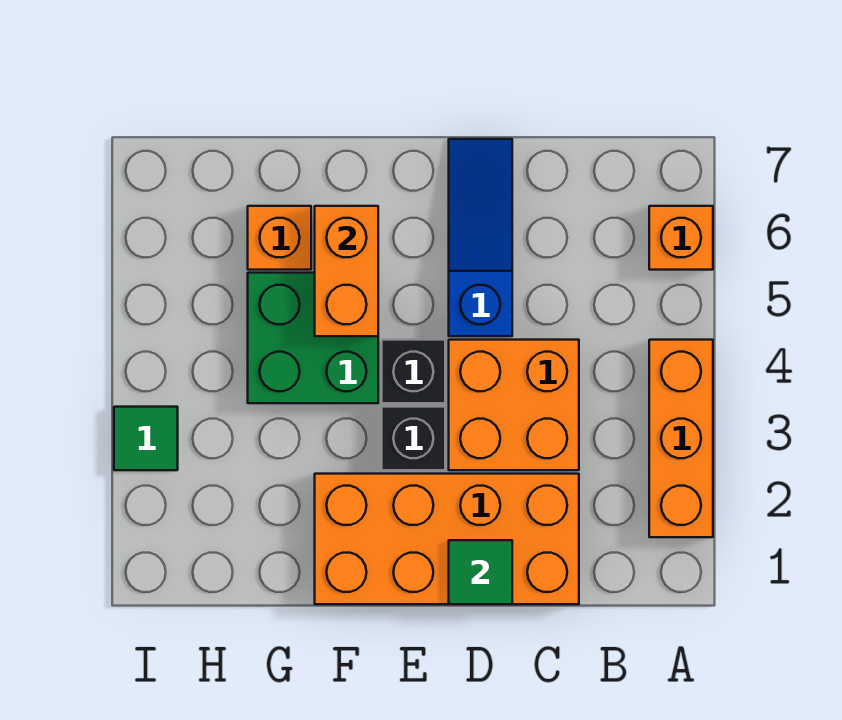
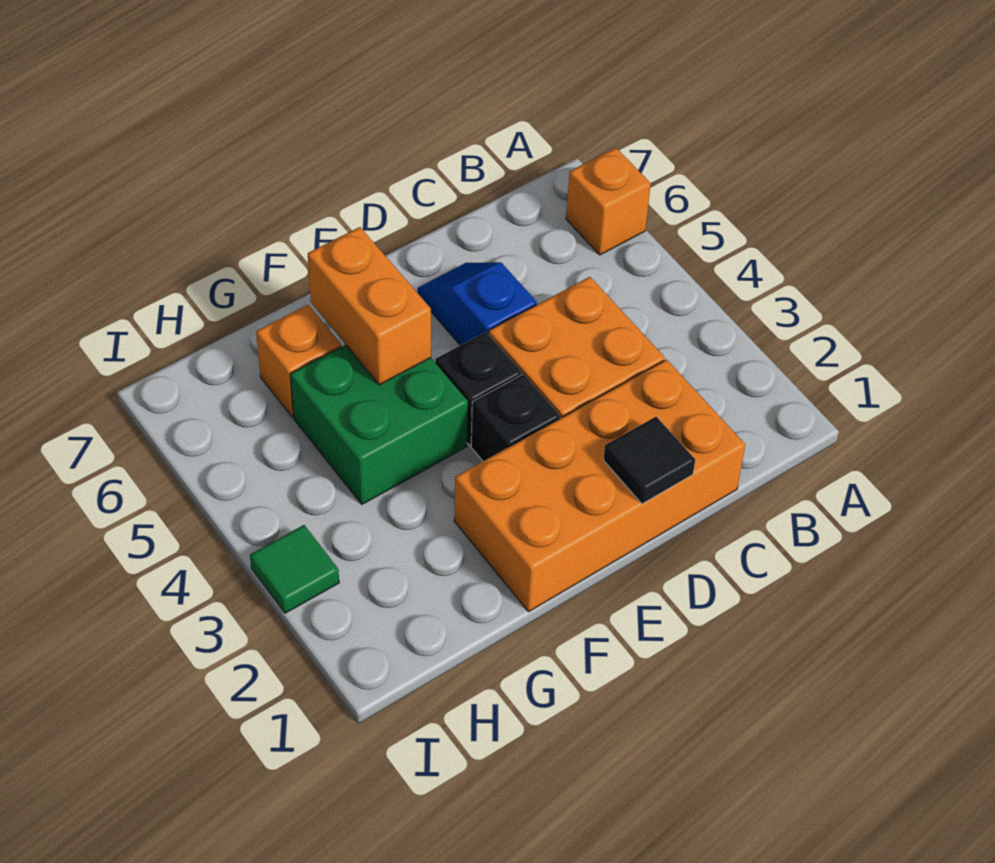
orange brick A2:A4 level 1 -> none
green tile D1 level 2 -> black tile D1 level 2
blue slope D5:D7 level 1 top 5 -> blue slope D5:D6 level 1 top 5

